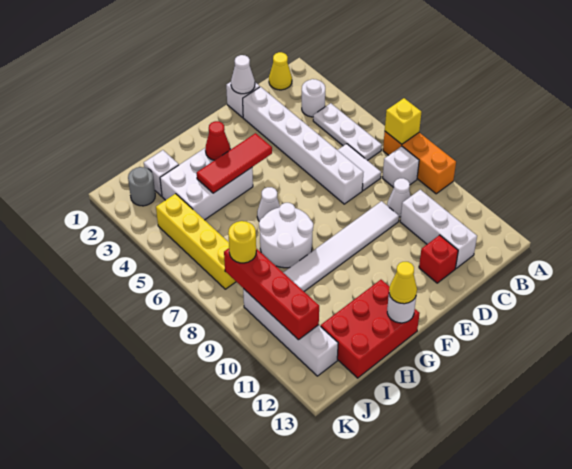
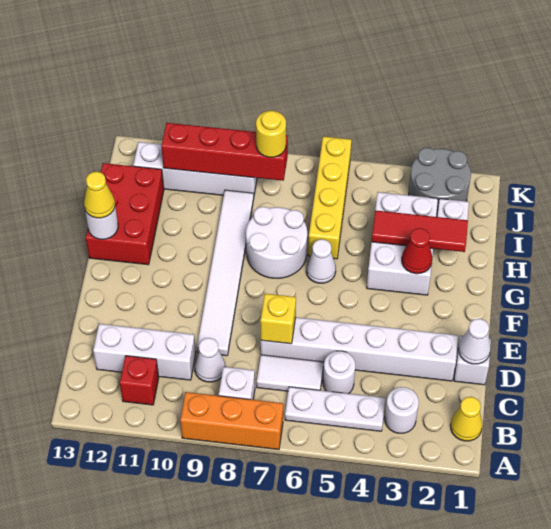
yellow brick A7 level 2 -> yellow brick D7 level 2
none -> white round brick C5 level 1
red brick D12 level 1 -> red brick B11 level 1
red tile F4:H4 level 2 -> red tile H2:H4 level 2
grey round brick J2 level 1 -> grey round brick J2:K3 level 1
yellow brick J4:J7 level 1 -> yellow brick H6:K6 level 1

